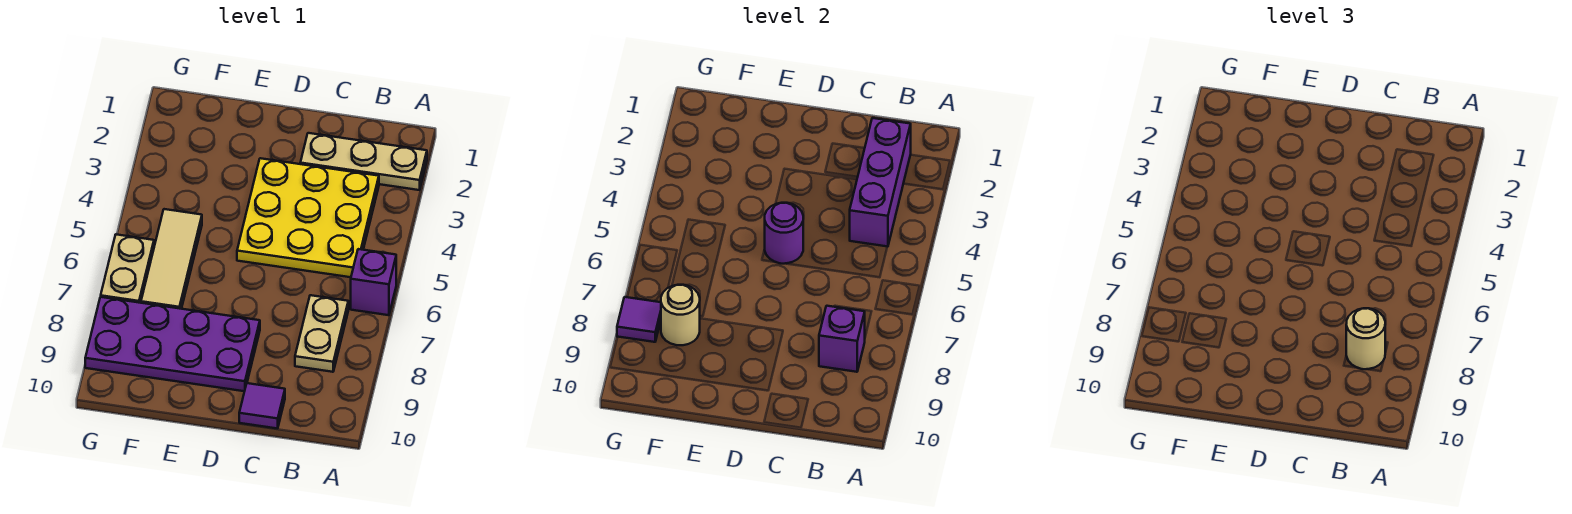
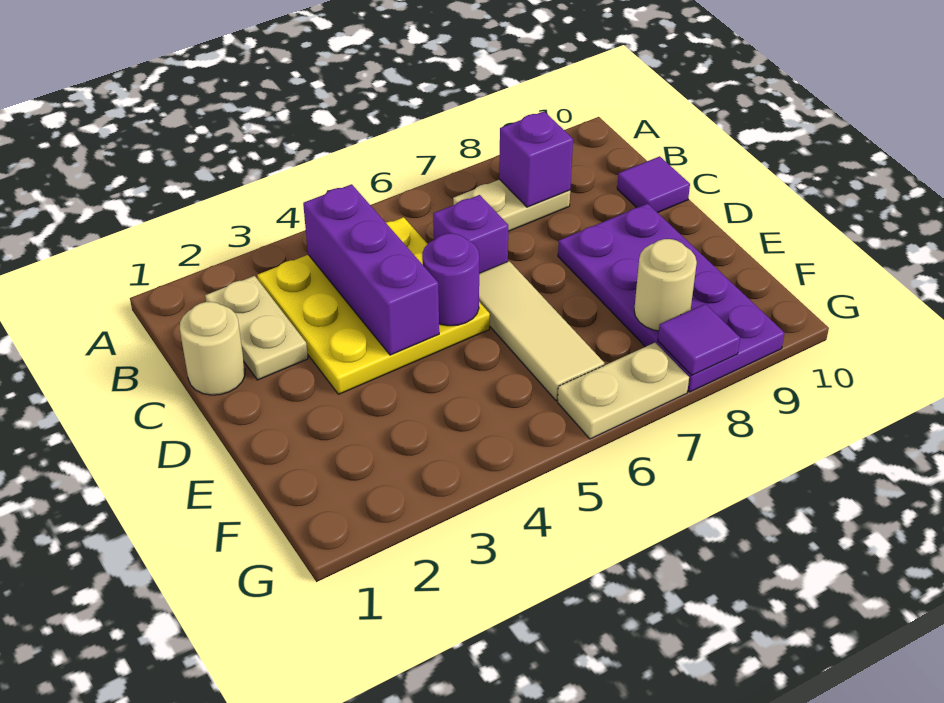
tan plate A2:C2 level 1 -> tan plate B2:C2 level 1
purple brick A6 level 1 -> purple brick C6 level 1
purple brick B2:B4 level 2 -> purple brick B4:D4 level 2
tan round brick B8 level 3 -> tan round brick C1 level 1
tan tile F5:F7 level 1 -> tan tile D6:F6 level 1

